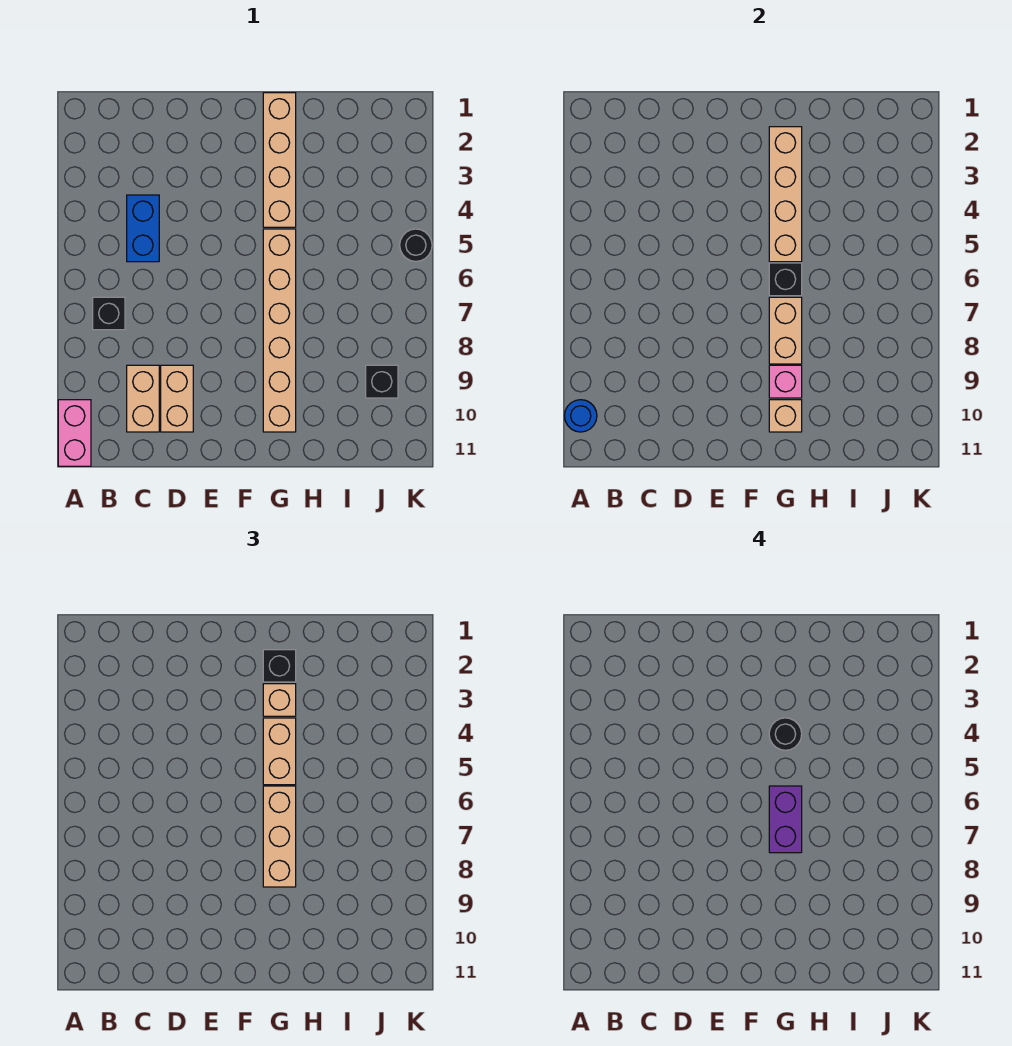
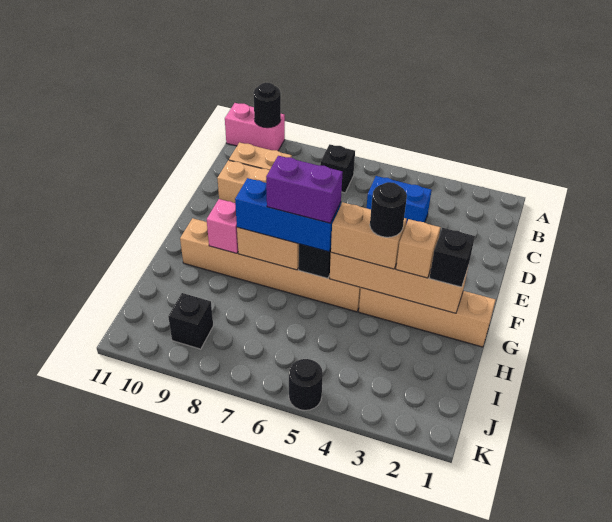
blue round brick A10 level 2 -> black round brick A10 level 2
tan brick G6:G8 level 3 -> blue brick G6:G8 level 3
tan brick G10 level 2 -> none

